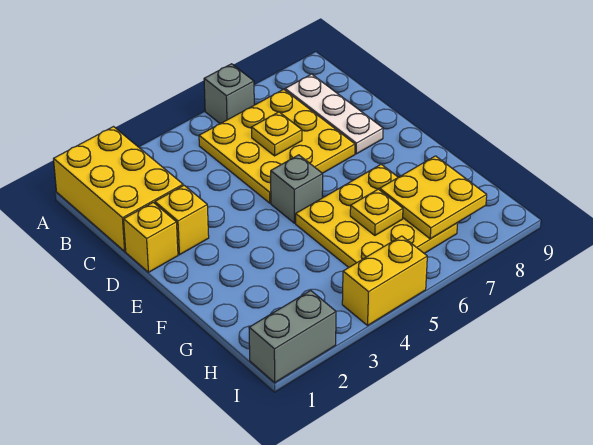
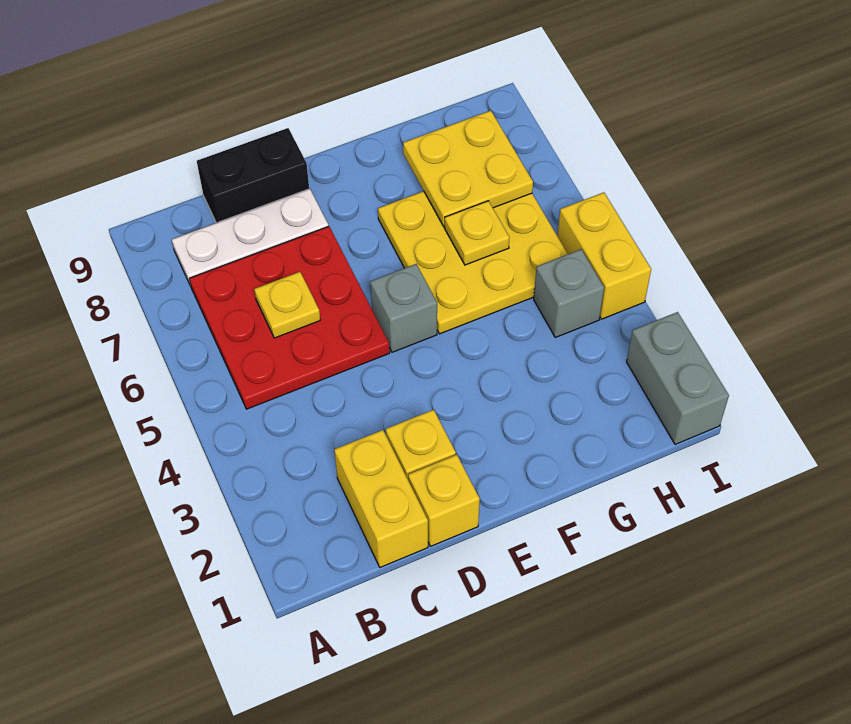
yellow brick A1:C2 level 1 -> yellow brick C1:C2 level 1
grey brick A6 level 1 -> grey brick H4 level 1
yellow plate B5:D7 level 1 -> red plate B5:D7 level 1
none -> black brick C9:D9 level 1

